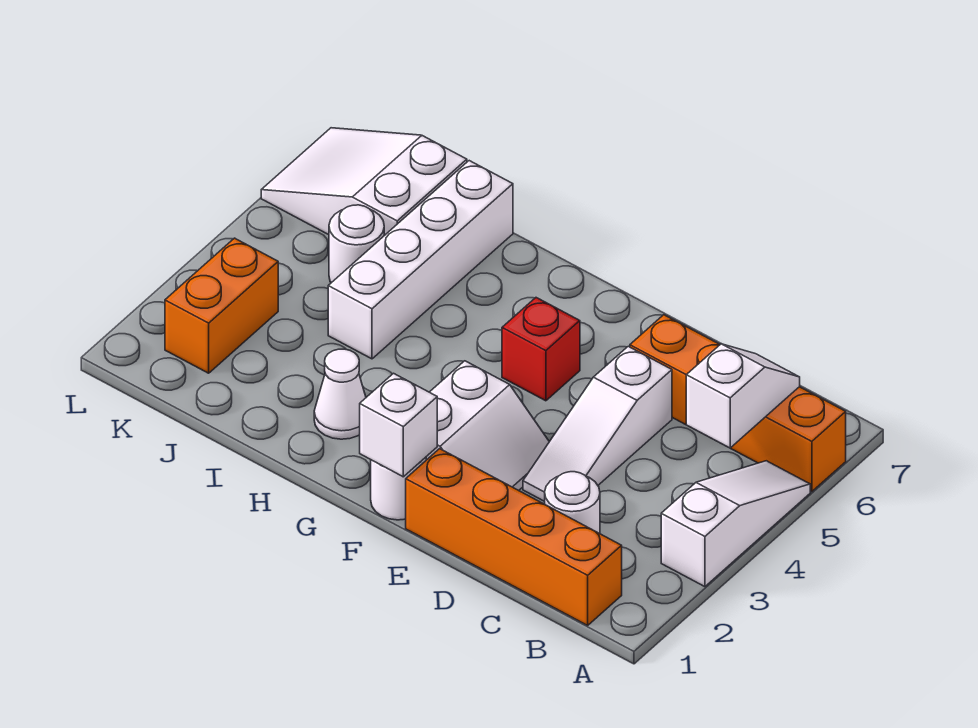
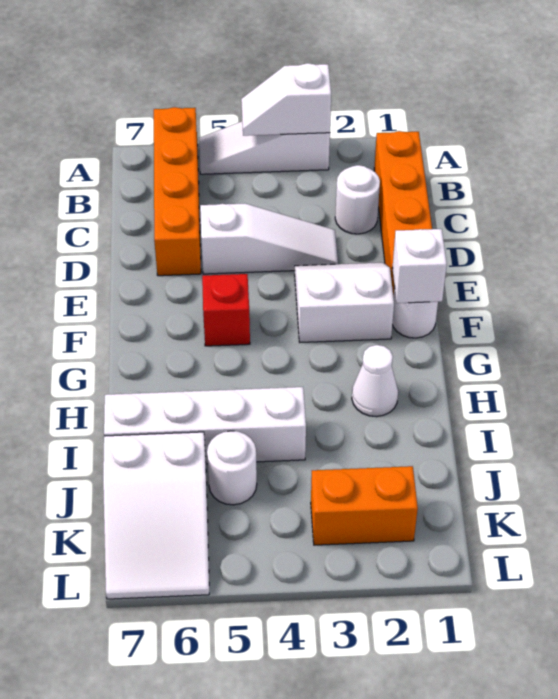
white slope B5:B6 level 2 top 5 -> white slope A3:A4 level 2 top 3

